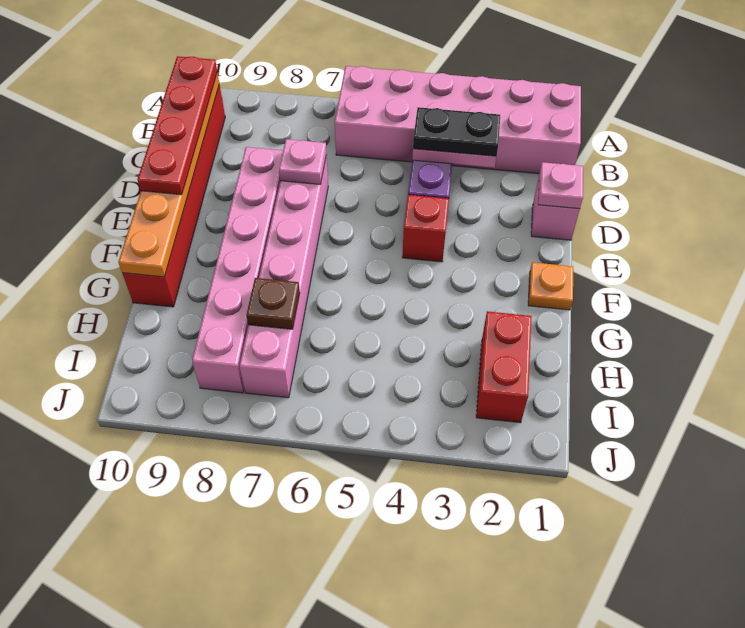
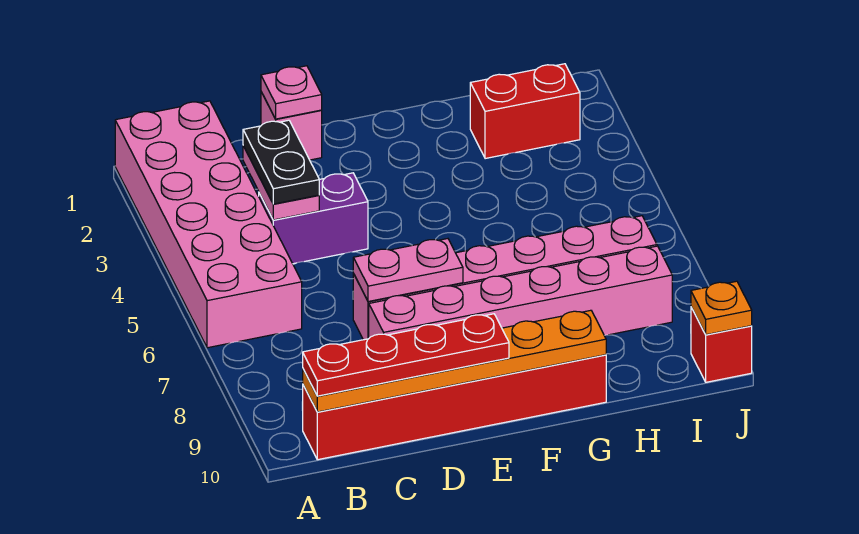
pink plate D7 level 2 -> pink plate D7:E7 level 2
red brick E4 level 1 -> red brick J10 level 1
orange plate F1 level 1 -> orange plate J10 level 2
brown plate H7 level 2 -> none

